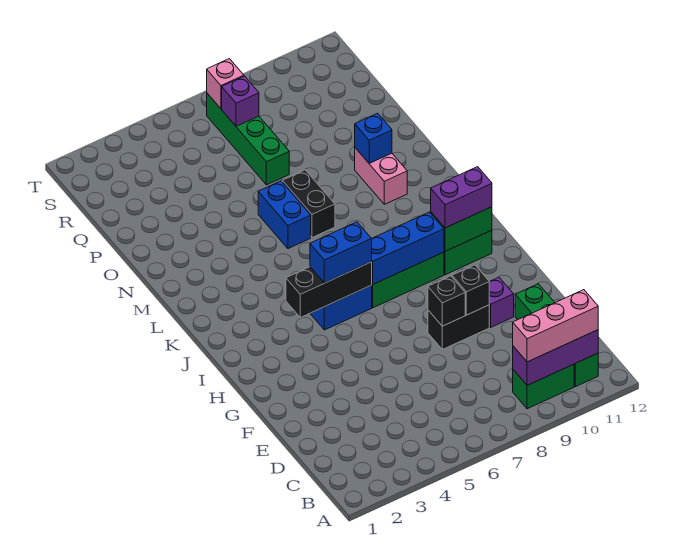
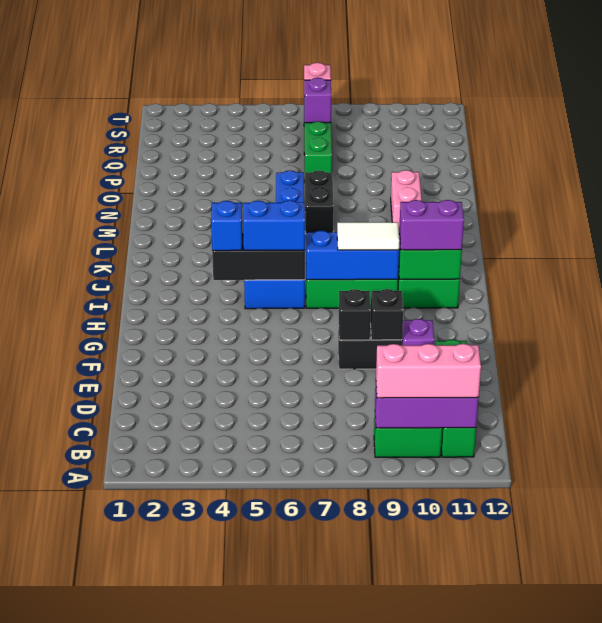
none -> white tile I8:I9 level 3
blue brick N10 level 2 -> blue brick I4 level 3

